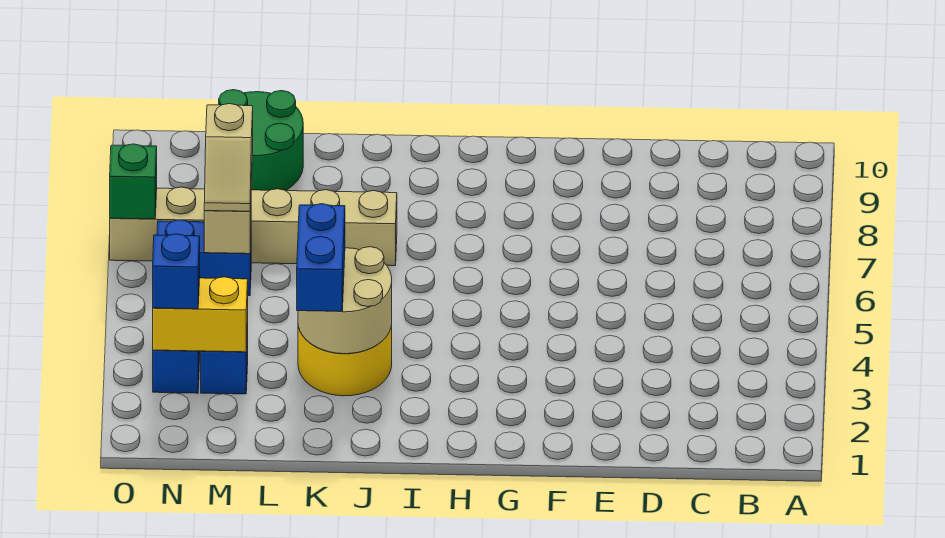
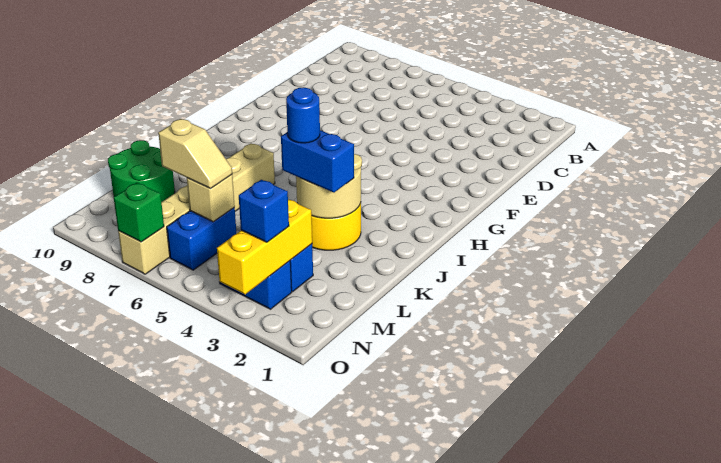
none -> blue round brick K4 level 4
yellow brick M3:N3 level 2 -> yellow brick M3:O3 level 2

